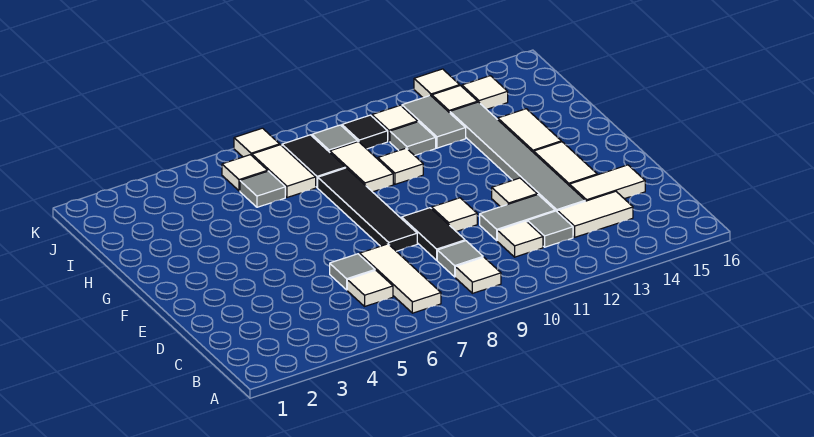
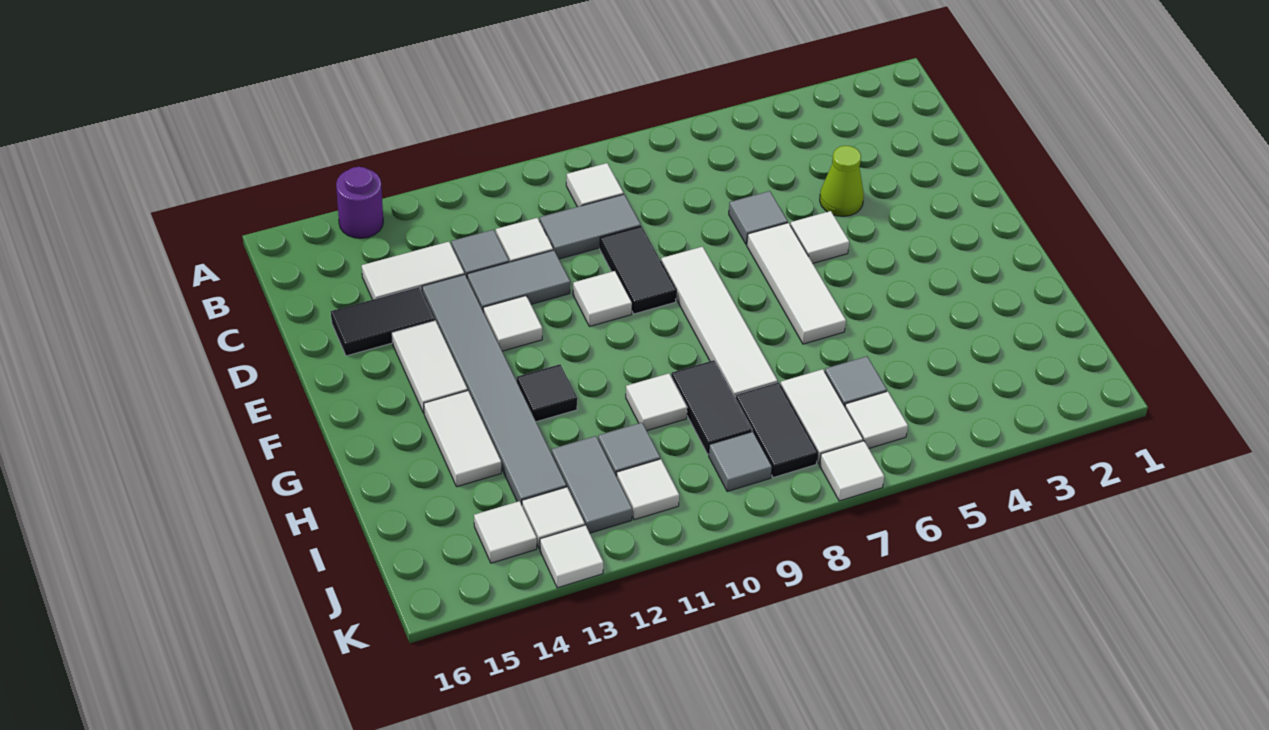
none -> purple round brick A14 level 1
white tile B7:D7 level 1 -> white tile E6:G6 level 1
white tile C6 level 1 -> white tile E5 level 1
grey tile C9 level 1 -> grey tile C9:C10 level 1
none -> lime cone D4 level 1
white tile D14:D15 level 1 -> black tile D14:D15 level 1
black tile E8:H8 level 1 -> white tile E8:H8 level 1
white tile H9:I9 level 1 -> black tile H9:I9 level 1
black tile J10 level 1 -> black tile G12 level 1

